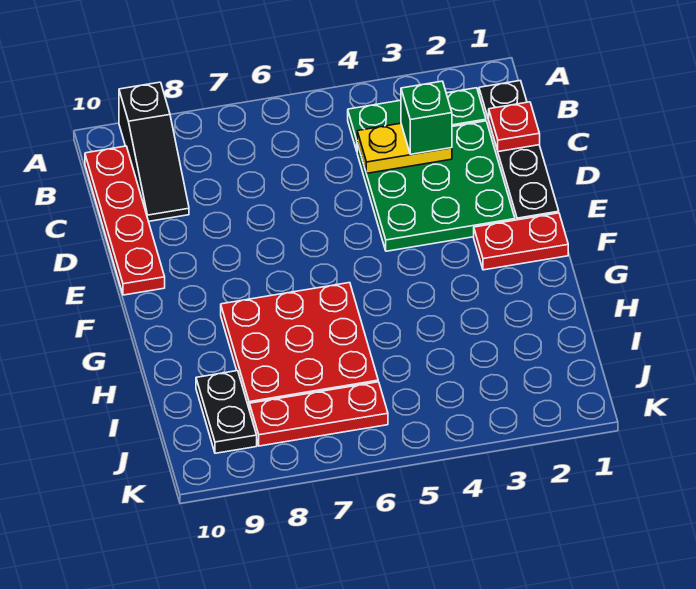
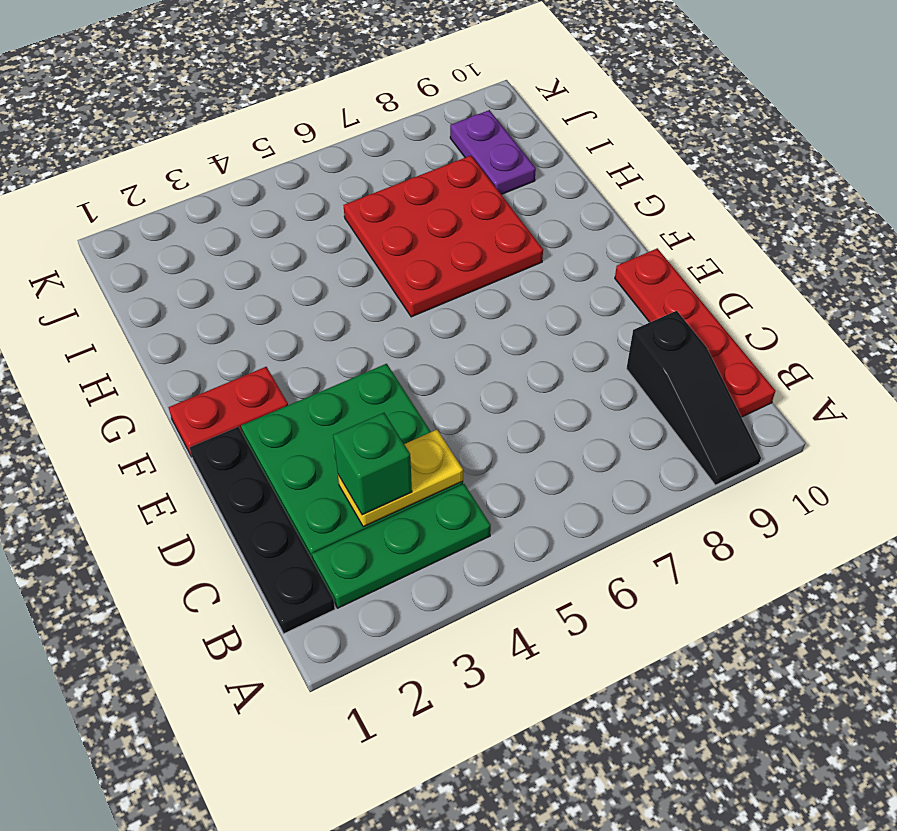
black slope A9:C9 level 1 top A -> black slope A9:C9 level 1 top C
red plate C1 level 2 -> none
black plate I9:J9 level 1 -> purple plate I9:J9 level 1
red plate J6:J8 level 1 -> none

